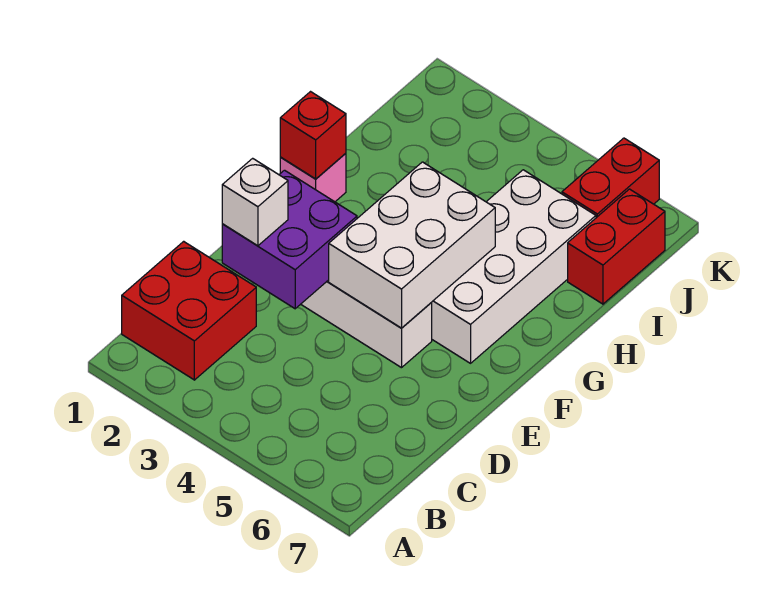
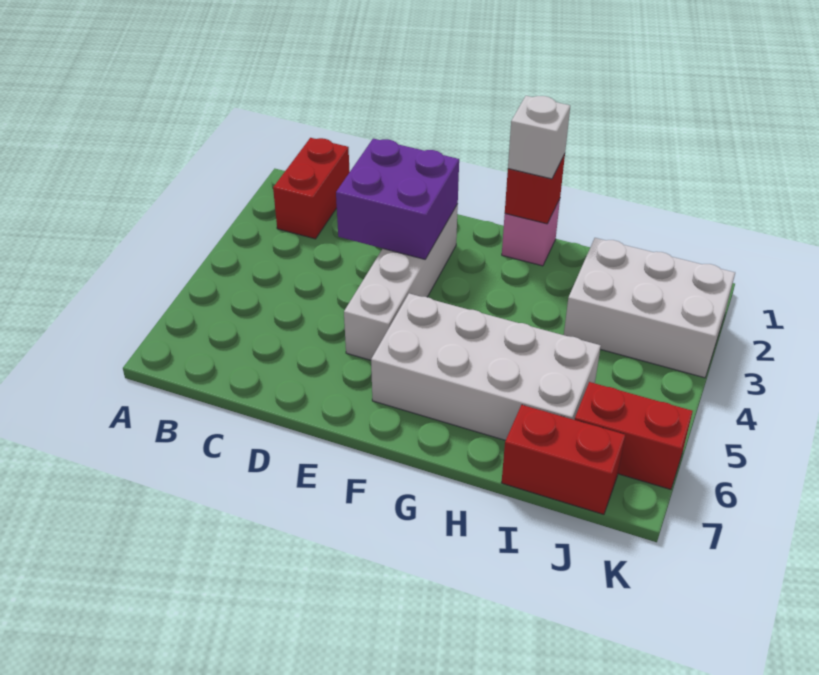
red brick B1:C2 level 1 -> red brick B1:B2 level 1
white brick D2 level 3 -> white brick G1 level 3
white brick E4:G5 level 2 -> white brick I2:K3 level 1

